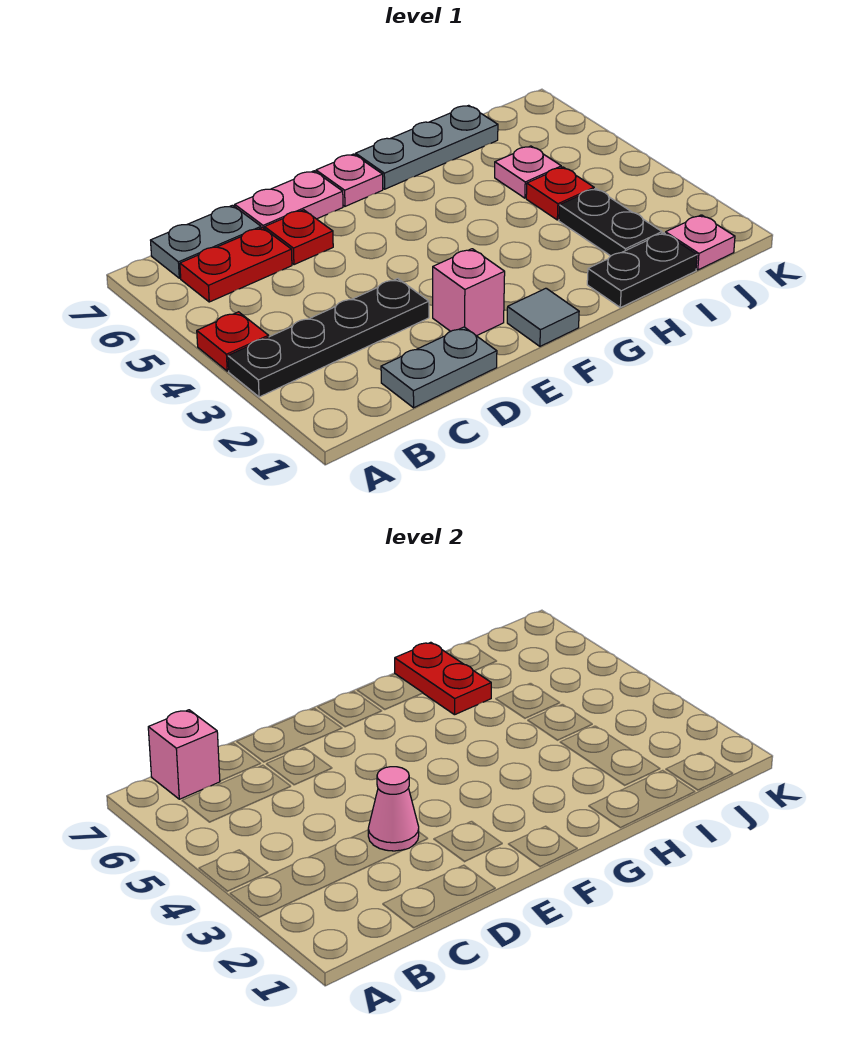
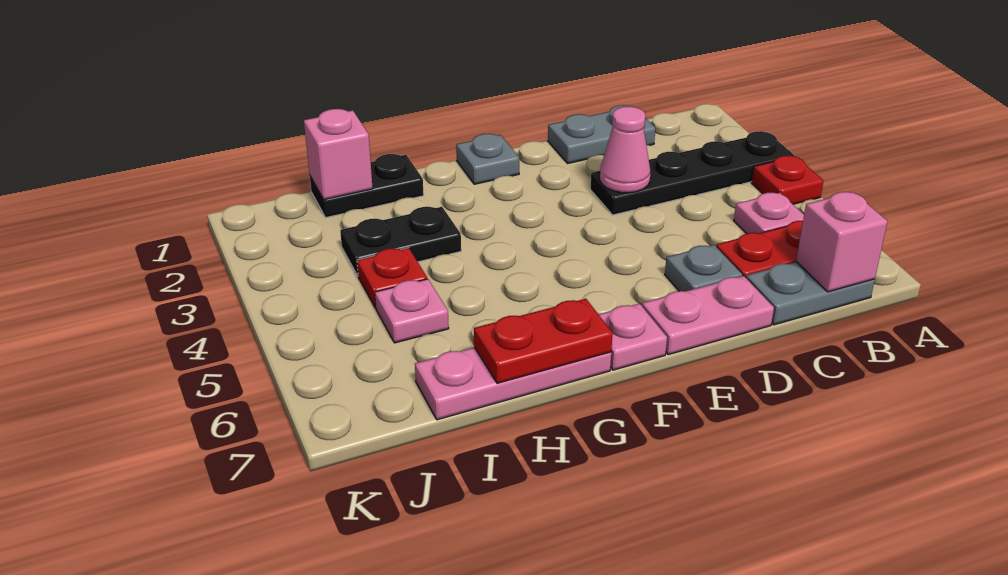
red plate D6 level 1 -> grey plate D6 level 1
pink brick E2 level 1 -> pink brick I1 level 2
grey tile F1 level 1 -> grey plate F1 level 1
grey plate G7:I7 level 1 -> pink plate G7:I7 level 1
red plate H6:H7 level 2 -> red plate G7:H7 level 2
black plate I2:I3 level 1 -> black plate H3:I3 level 1
pink plate J1 level 1 -> pink plate B5 level 1

